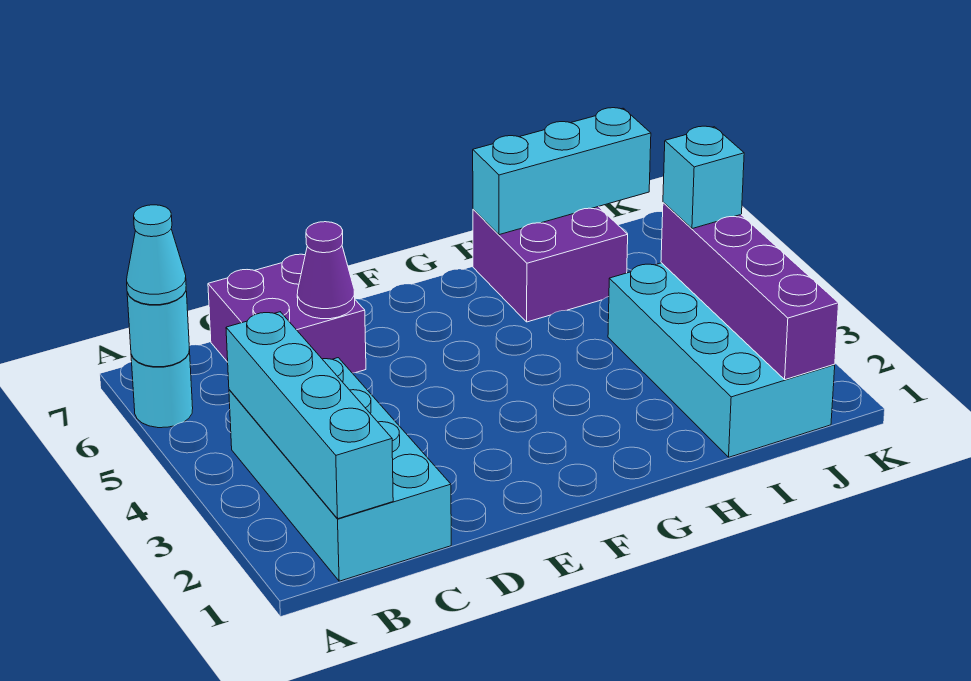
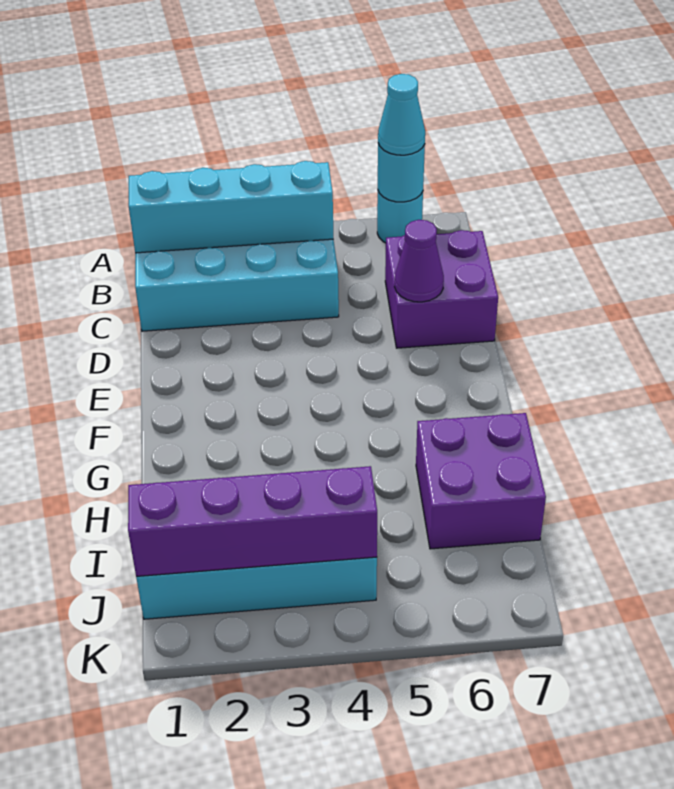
cyan brick H7:J7 level 2 -> none
cyan brick J4 level 3 -> none

